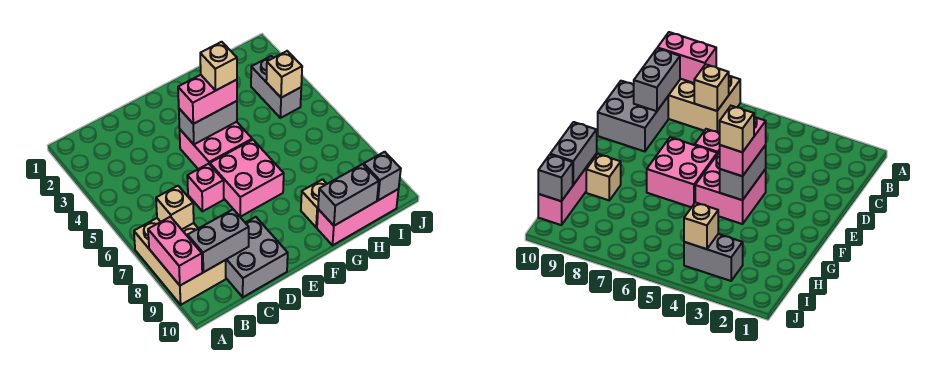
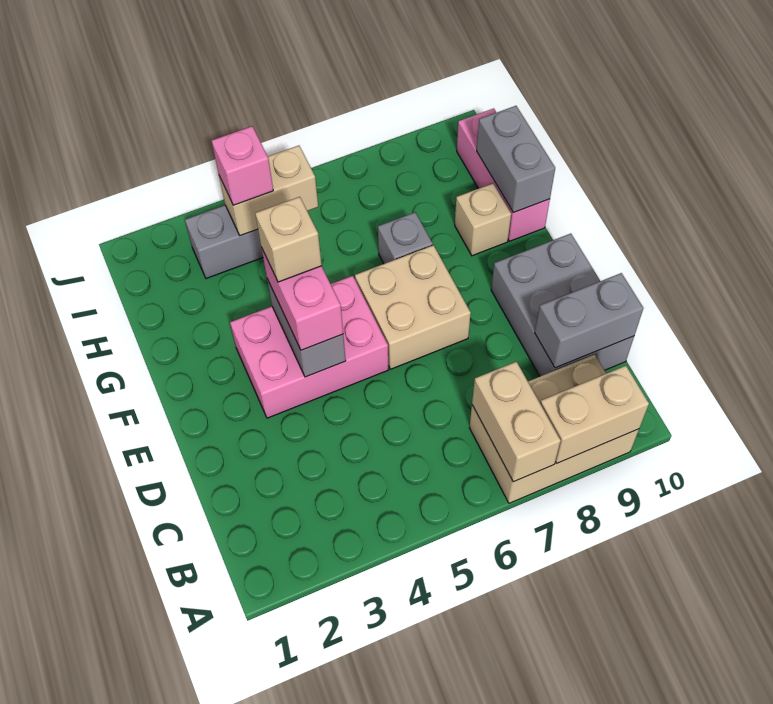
pink brick A8:A9 level 2 -> tan brick A8:A9 level 2
tan brick B7 level 2 -> tan brick A7:B7 level 2
grey brick B9:C9 level 2 -> grey brick C9:C10 level 2
grey brick C9:D10 level 1 -> grey brick C9:E10 level 1
pink brick D6 level 1 -> pink brick I4 level 3
pink brick E4:F5 level 1 -> pink brick E3:F5 level 1
pink brick E6:F7 level 1 -> tan brick E6:F7 level 1
tan brick I4 level 2 -> tan brick I4:I5 level 2
grey brick I10 level 2 -> grey brick G7 level 1

